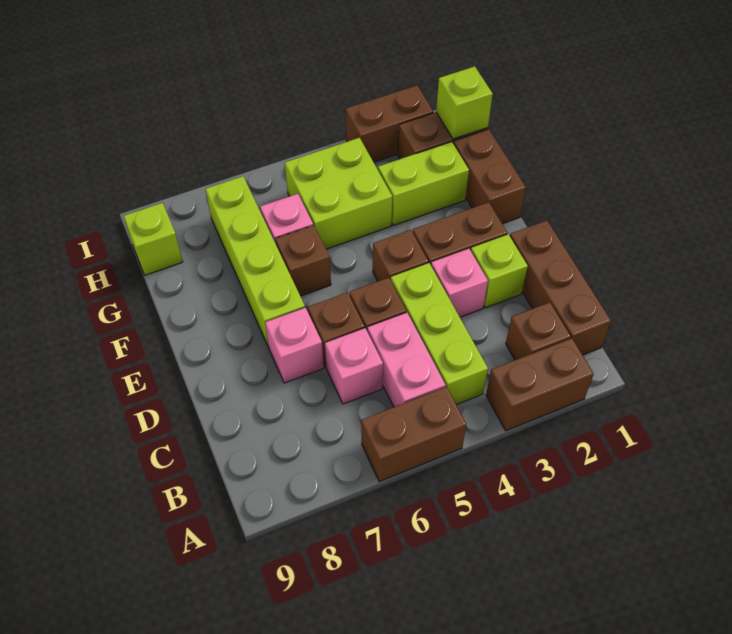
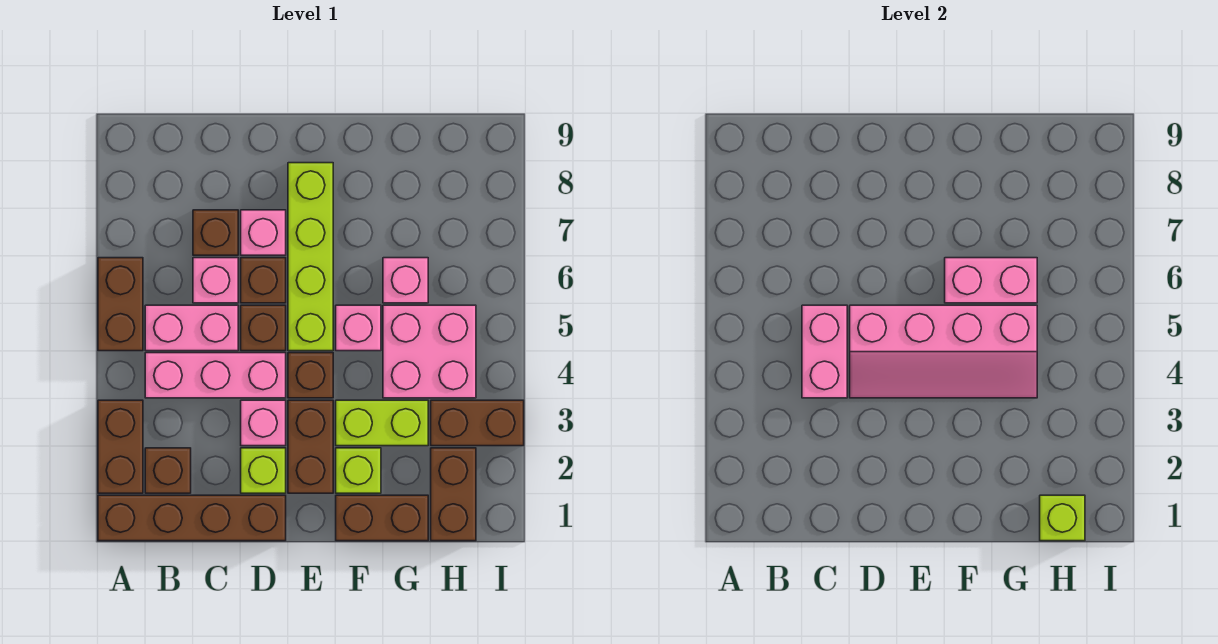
brown brick B1:D1 level 1 -> brown brick A1:D1 level 1
lime brick B4:D4 level 1 -> pink brick B4:D4 level 1
none -> pink brick C4:C5 level 2
none -> pink slope D4:G5 level 2 top 5
lime brick E7:H7 level 1 -> lime brick E5:E8 level 1
none -> pink brick F5 level 1
brown brick F6 level 1 -> brown brick C7 level 1
none -> pink brick F6:G6 level 2
lime brick G2:G3 level 1 -> lime brick F3:G3 level 1
lime brick G4:H5 level 1 -> pink brick G4:H5 level 1
lime brick H9 level 1 -> lime brick F2 level 1
brown brick I2:I3 level 1 -> brown brick H3:I3 level 1

